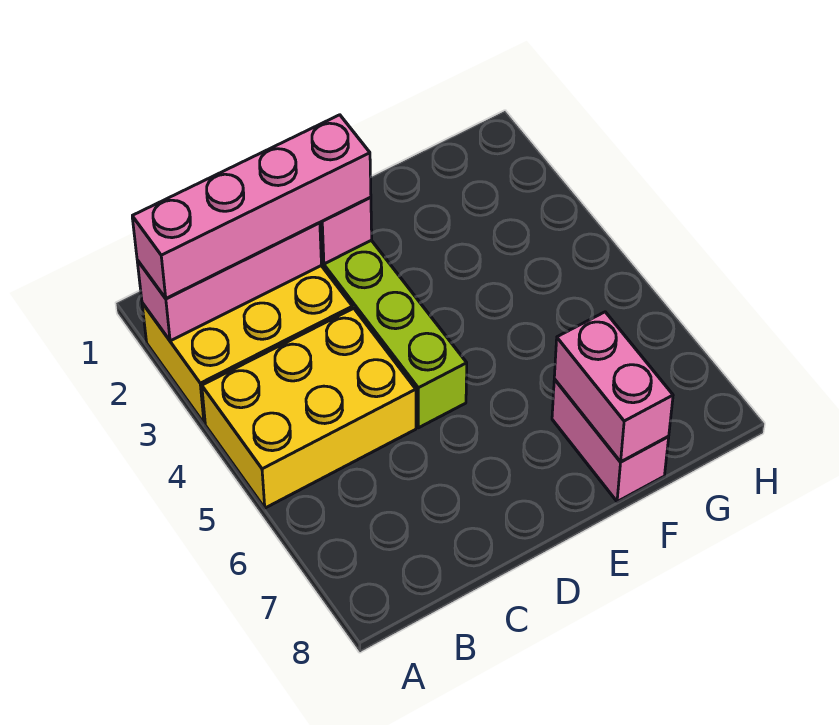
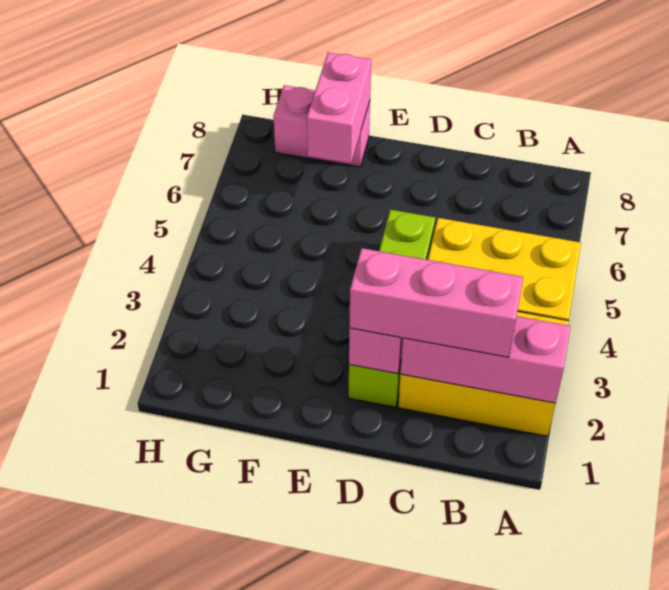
pink brick A2:D2 level 3 -> pink brick B2:D2 level 3
pink brick F7:F8 level 1 -> pink brick F8:G8 level 1

